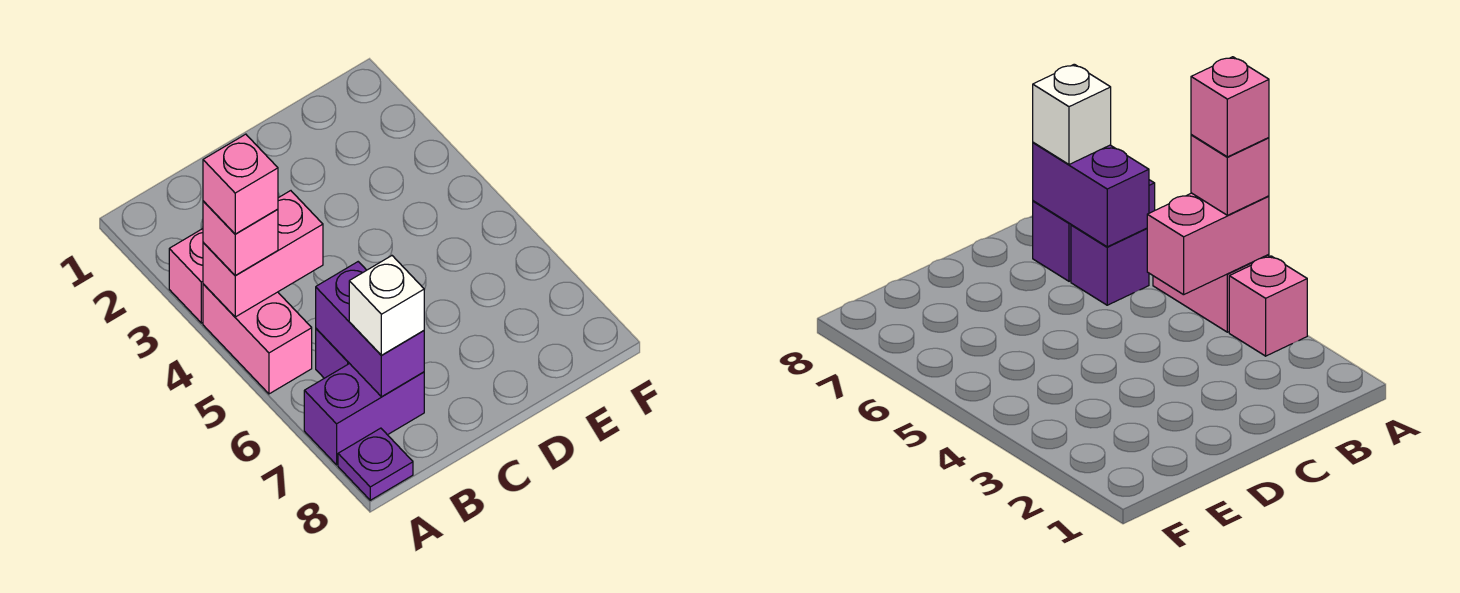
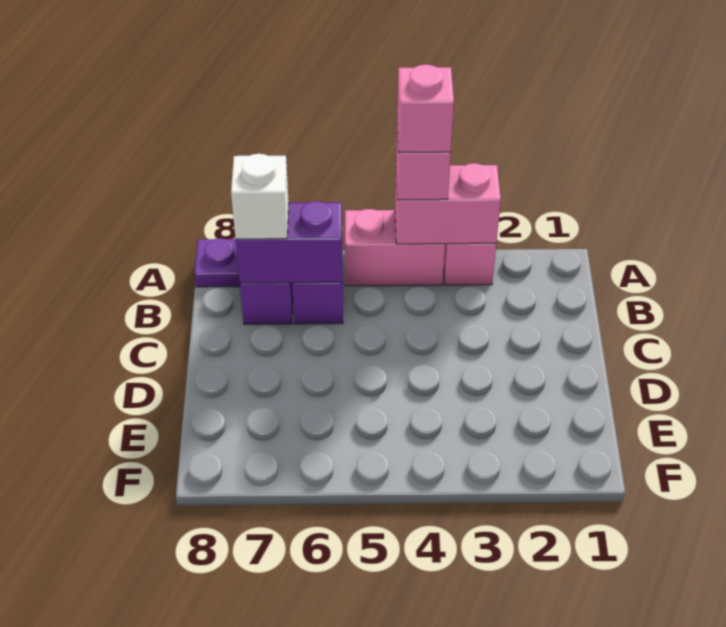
pink brick A4:B4 level 2 -> pink brick A3:A4 level 2

